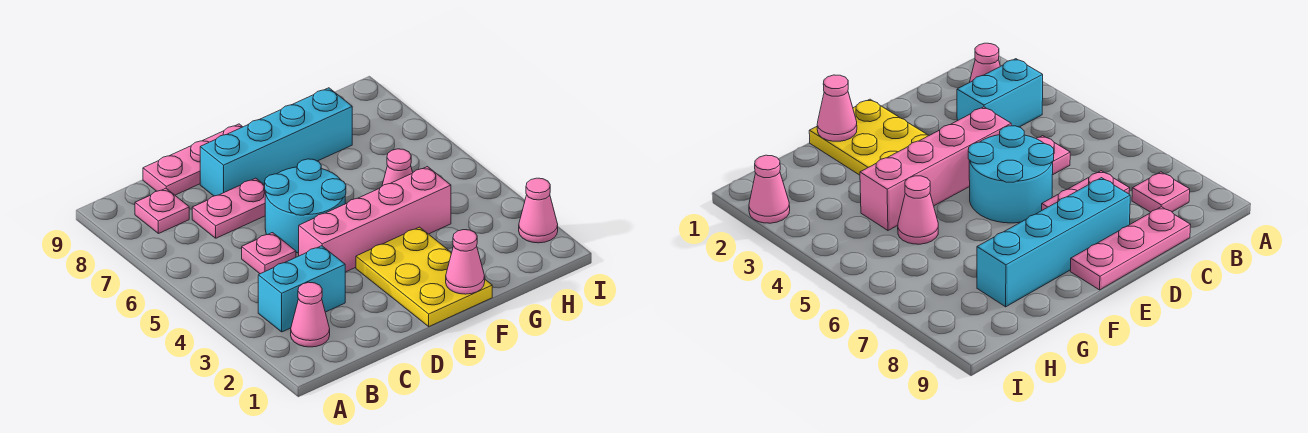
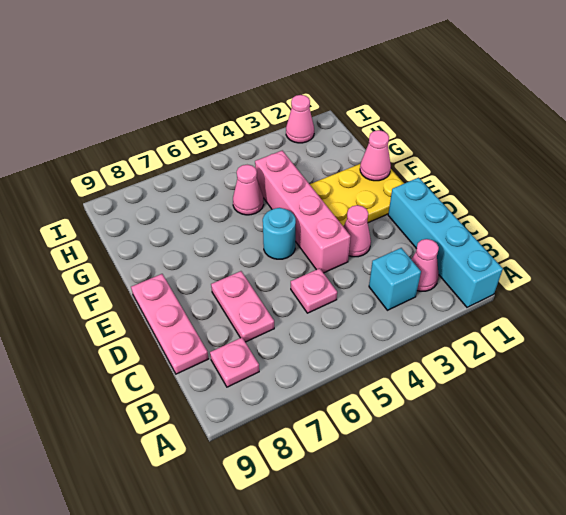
cyan brick B3:C3 level 1 -> cyan brick B3 level 1
none -> pink cone D3 level 1
cyan round brick D5:E6 level 1 -> cyan round brick E5 level 1
cyan brick D8:G8 level 1 -> cyan brick A1:D1 level 1

